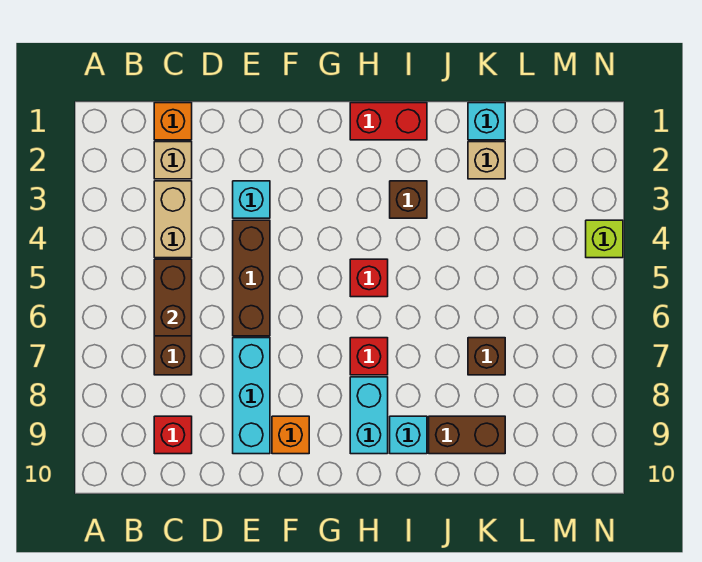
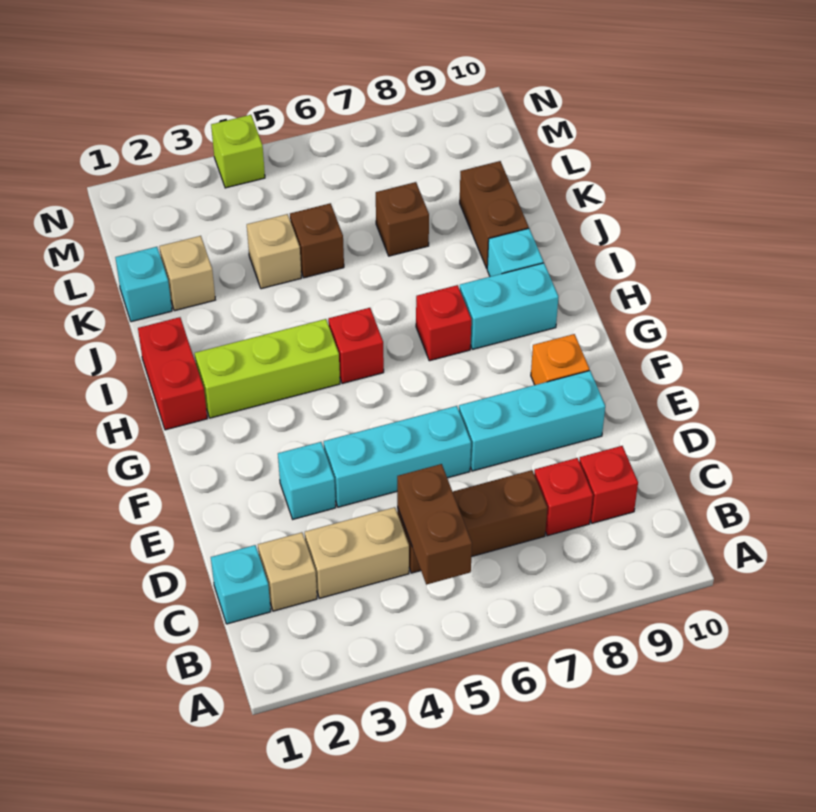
orange brick C1 level 1 -> cyan brick C1 level 1
brown brick C5:C6 level 2 -> brown brick B5:C5 level 2
none -> red brick C8 level 1
brown brick E4:E6 level 1 -> cyan brick E4:E6 level 1
none -> lime brick H2:H4 level 1
brown brick I3 level 1 -> brown brick K5 level 1
none -> tan brick K4 level 1

